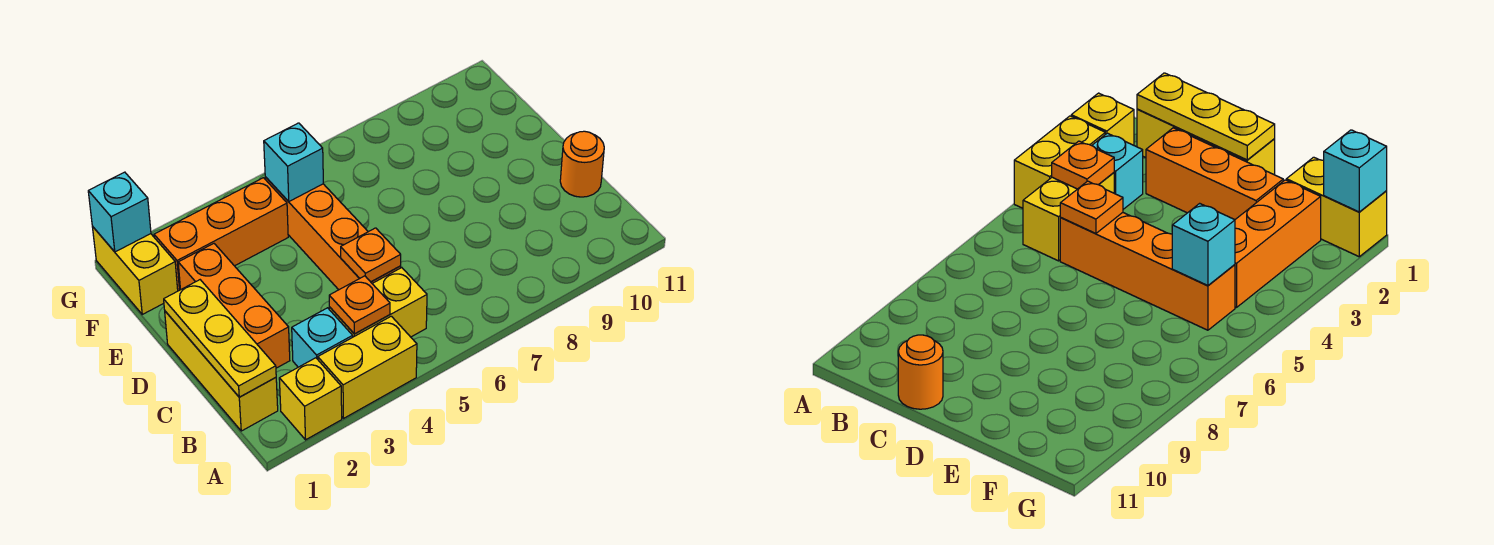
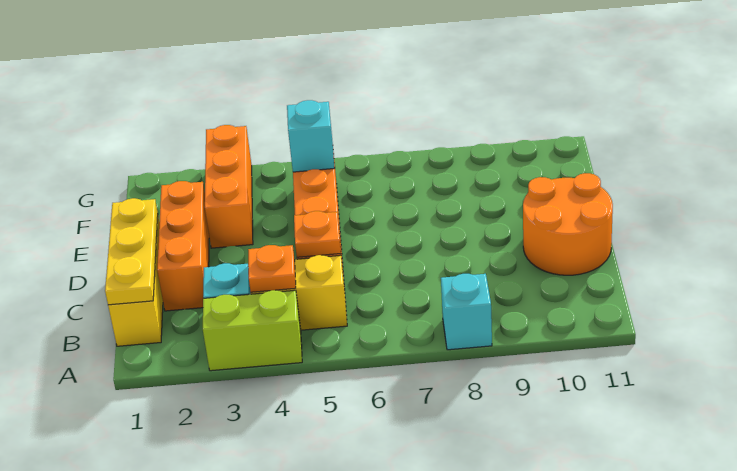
yellow brick A2 level 1 -> none
yellow brick A3:A4 level 1 -> lime brick A3:A4 level 1
orange round brick C11 level 1 -> orange round brick C10:D11 level 1
yellow brick F1:G1 level 1 -> none
orange brick F2:F4 level 1 -> orange brick E3:G3 level 1
cyan brick G1 level 2 -> cyan brick A8 level 1

